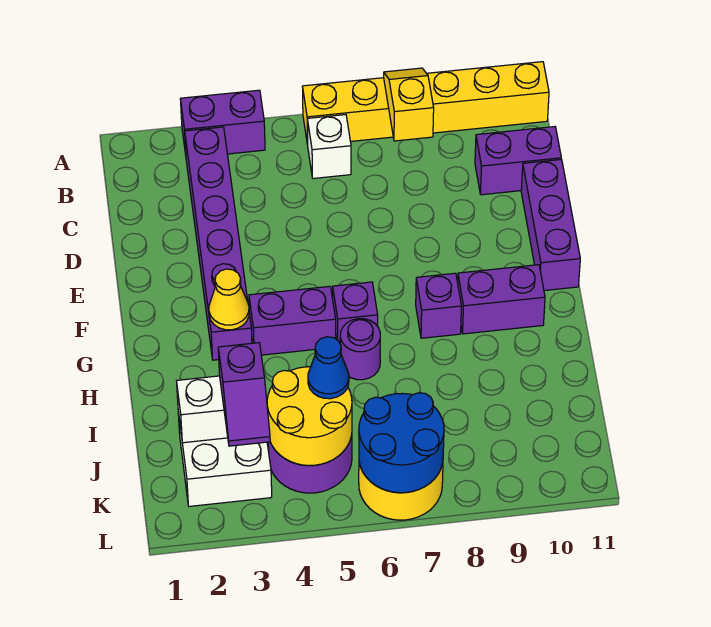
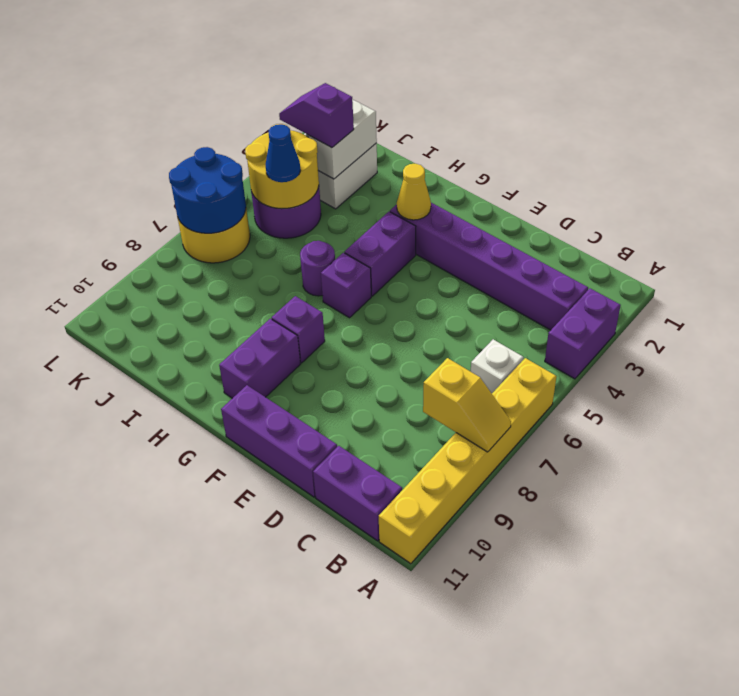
purple brick C10:C11 level 1 -> purple brick B11:C11 level 1

